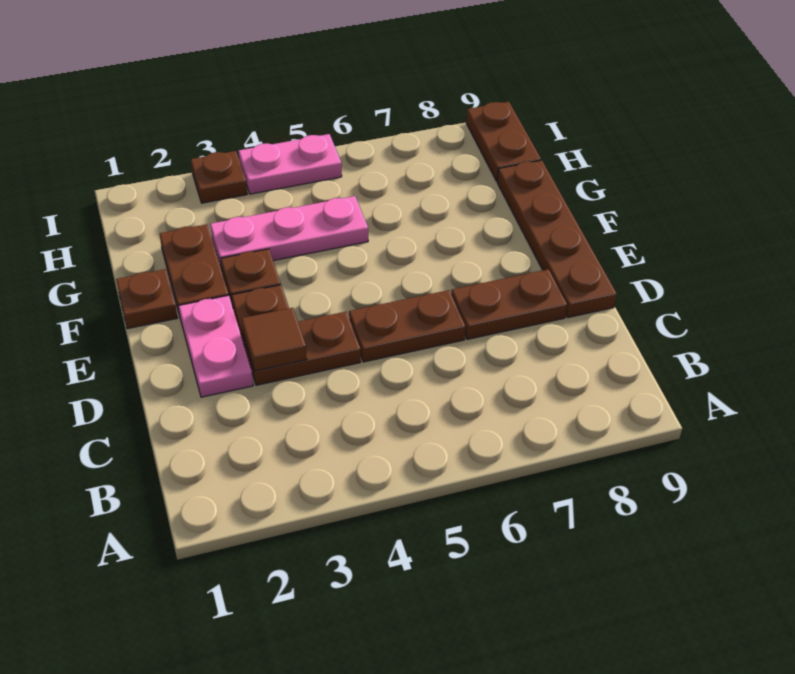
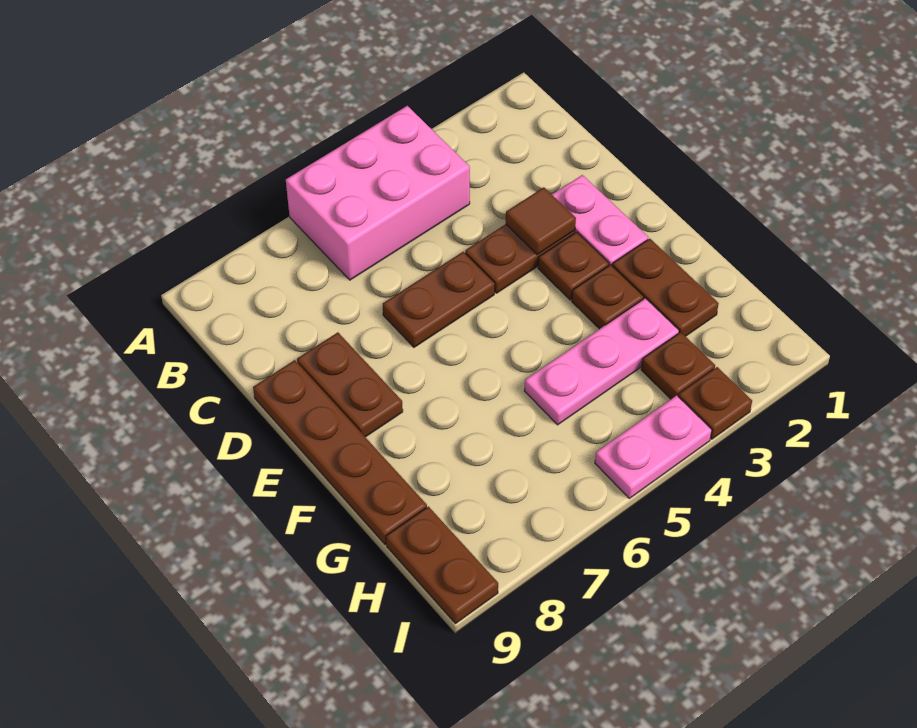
none -> pink brick A4:B6 level 1
brown plate D7:D8 level 1 -> brown plate D8:E8 level 1
brown plate F1 level 1 -> brown plate H3 level 1

